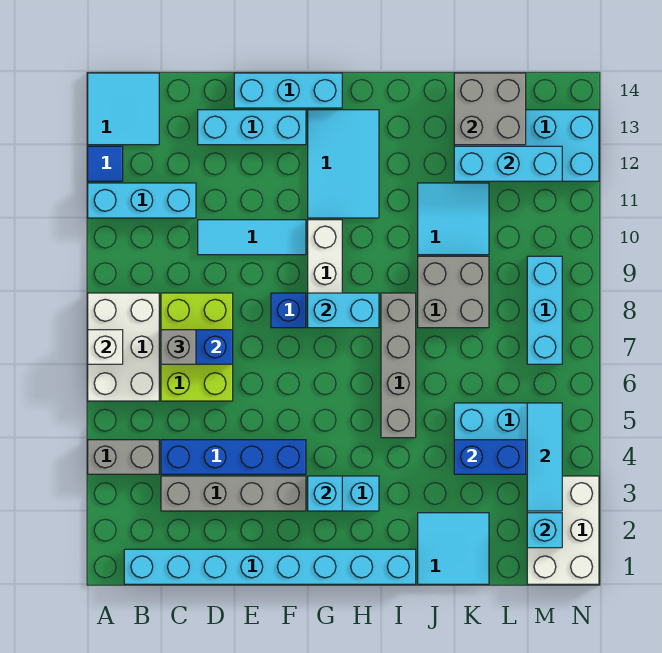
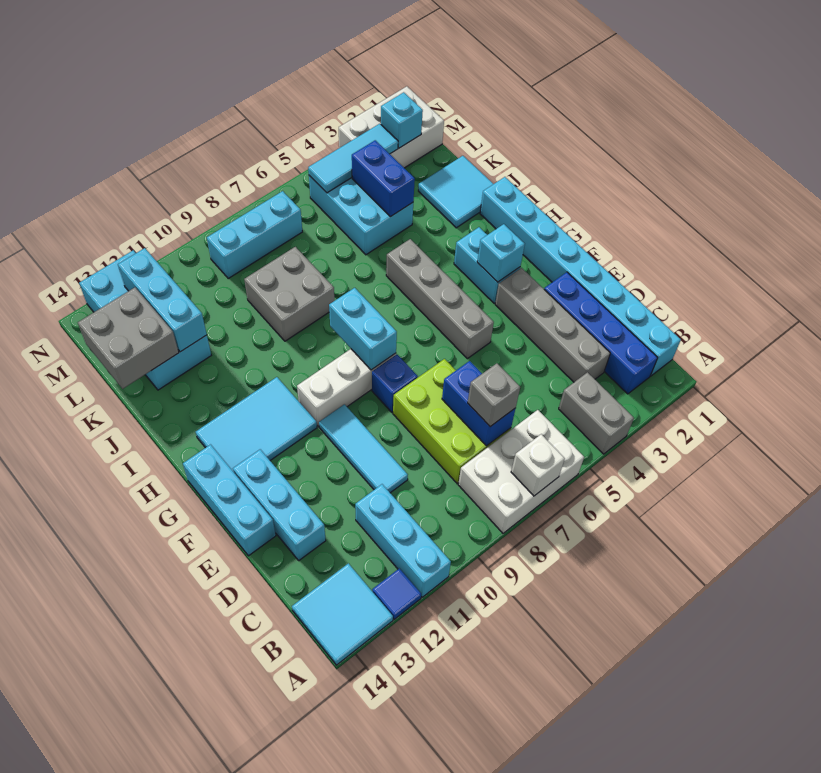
blue brick C4:F4 level 1 -> blue brick B2:E2 level 1
lime brick C6:D8 level 1 -> lime brick C7:E8 level 1
grey brick I5:I8 level 1 -> grey brick F5:I5 level 1
cyan tile J10:K11 level 1 -> none

